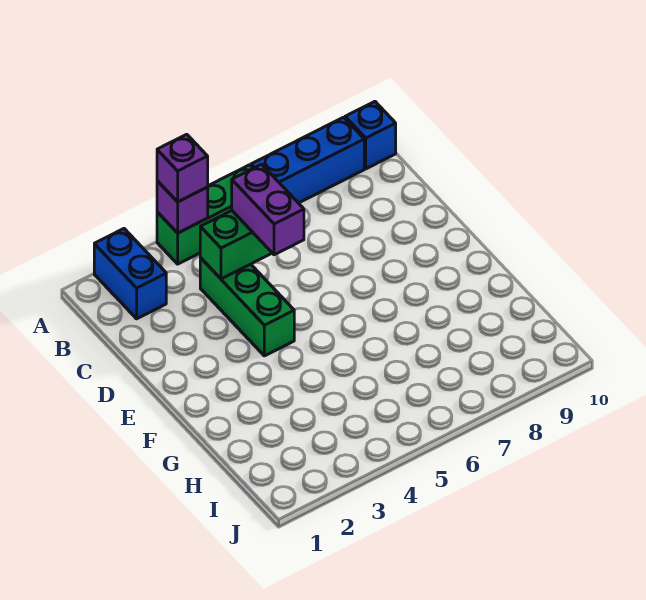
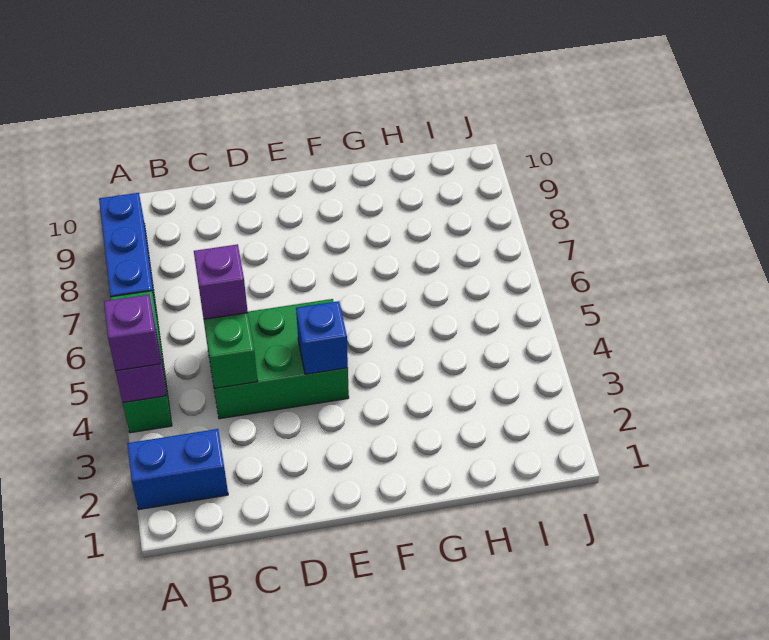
blue brick A10 level 1 -> blue brick E4 level 2
green brick C4:E4 level 1 -> green brick C4:E5 level 1
purple brick C5:D5 level 3 -> purple brick C5 level 3

